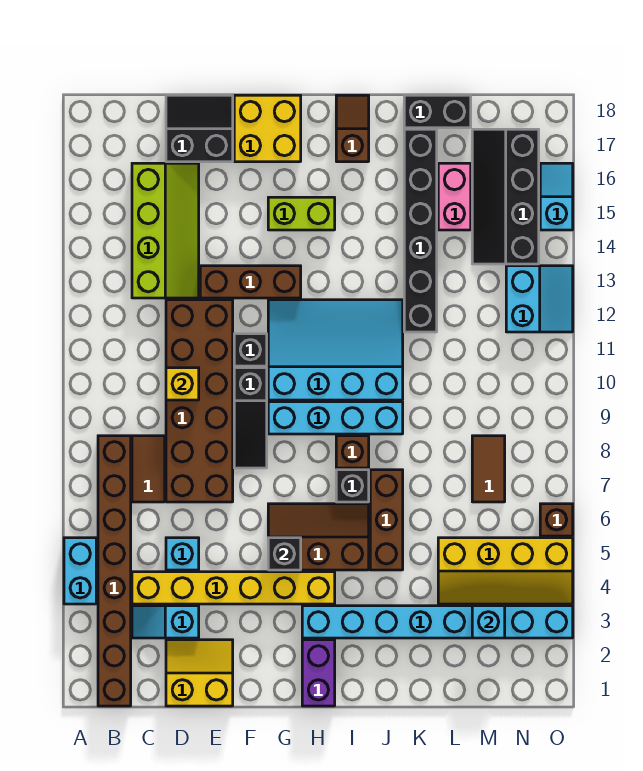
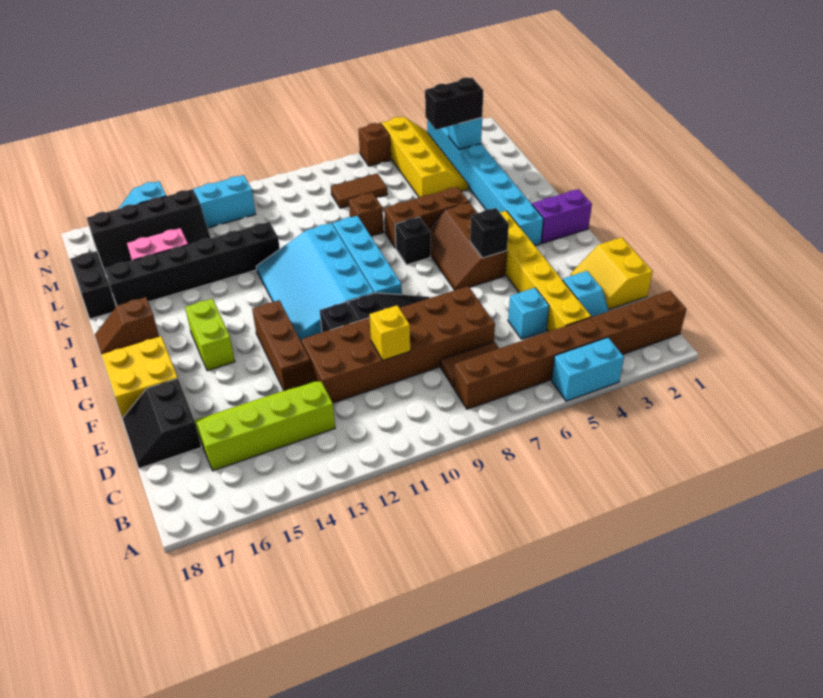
brown brick I8 level 1 -> brown brick K8 level 1
none -> black brick M3:M4 level 3

